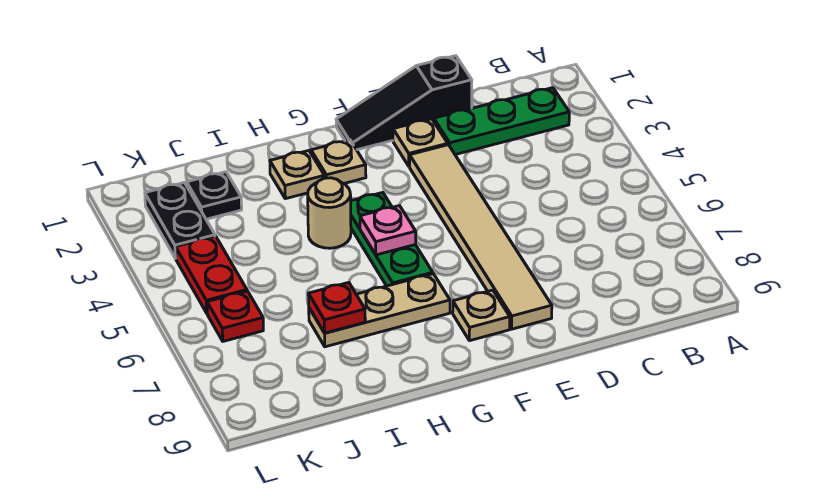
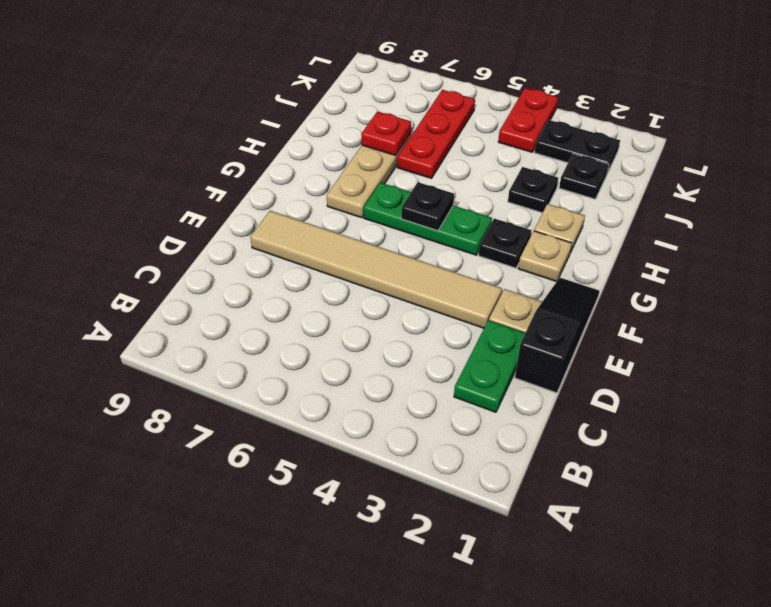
green plate B2:D2 level 1 -> green plate C2:D2 level 1
tan plate F8 level 1 -> none
none -> black plate G3 level 1
pink plate G5 level 2 -> black plate G5 level 2
tan round brick H4 level 1 -> none
none -> black plate I3 level 1
red plate K4:K5 level 1 -> red plate K4:L4 level 1
red plate K6 level 1 -> red plate I6:K6 level 1

